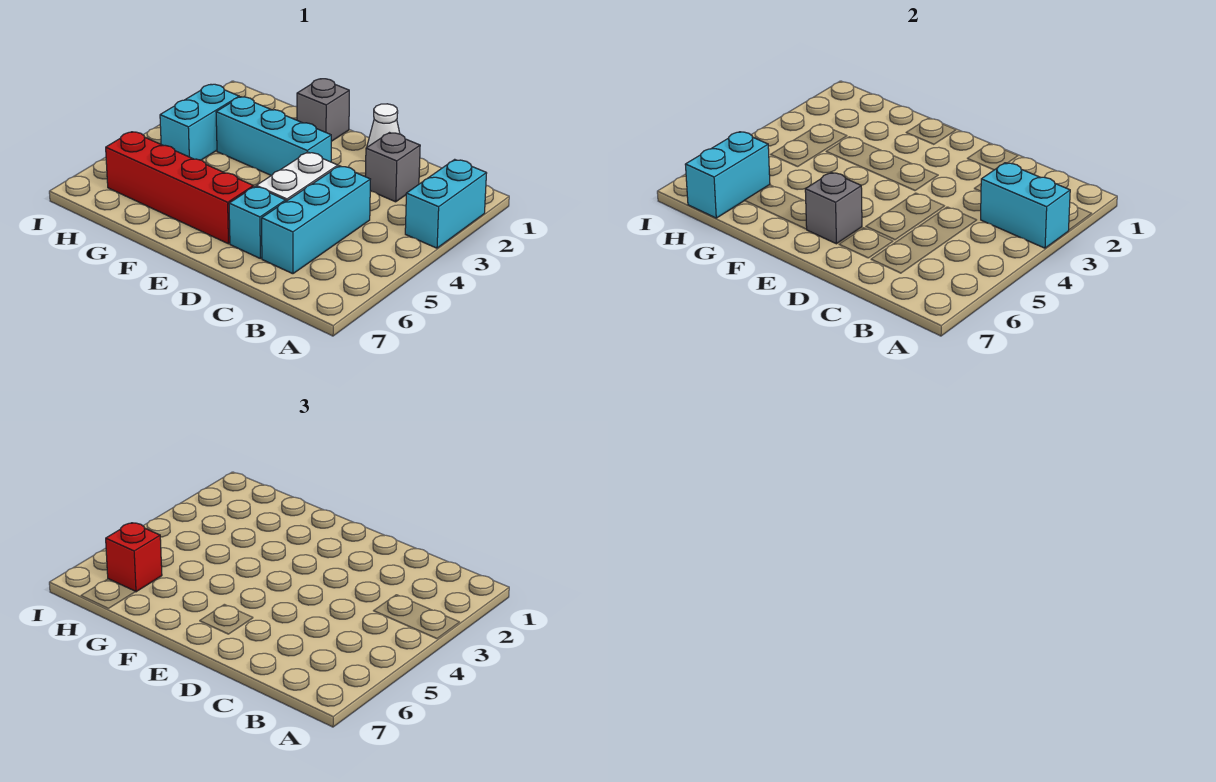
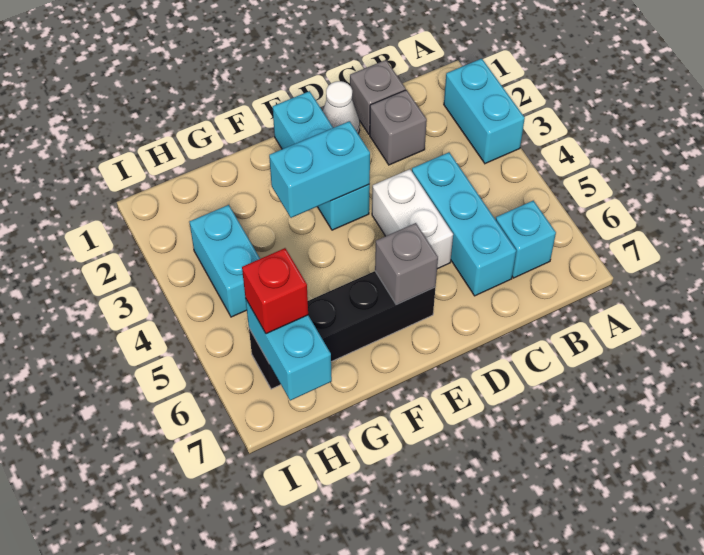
cyan brick A3:B3 level 2 -> cyan brick E3:F3 level 2
cyan brick D6 level 1 -> cyan brick B6 level 1
cyan brick E3:G3 level 1 -> cyan brick E1:E3 level 1
red brick E6:H6 level 1 -> black brick E6:H6 level 1
grey brick F1 level 1 -> grey brick C1 level 1

